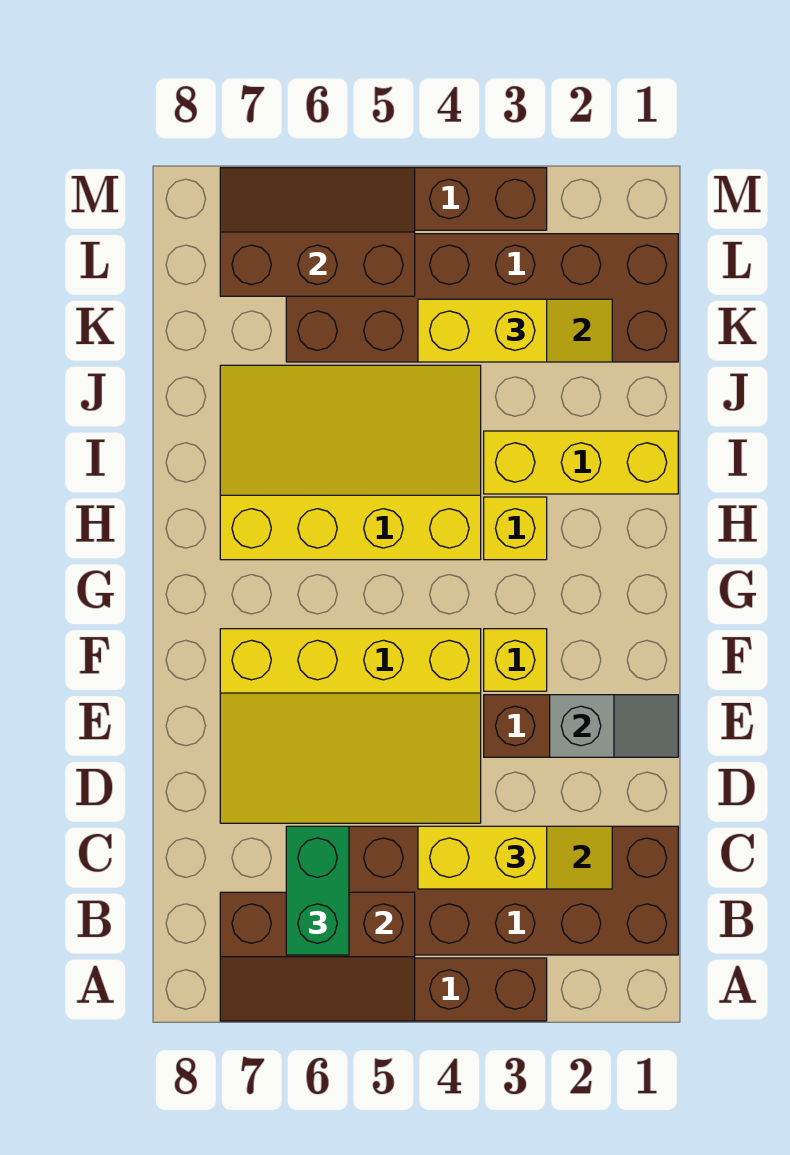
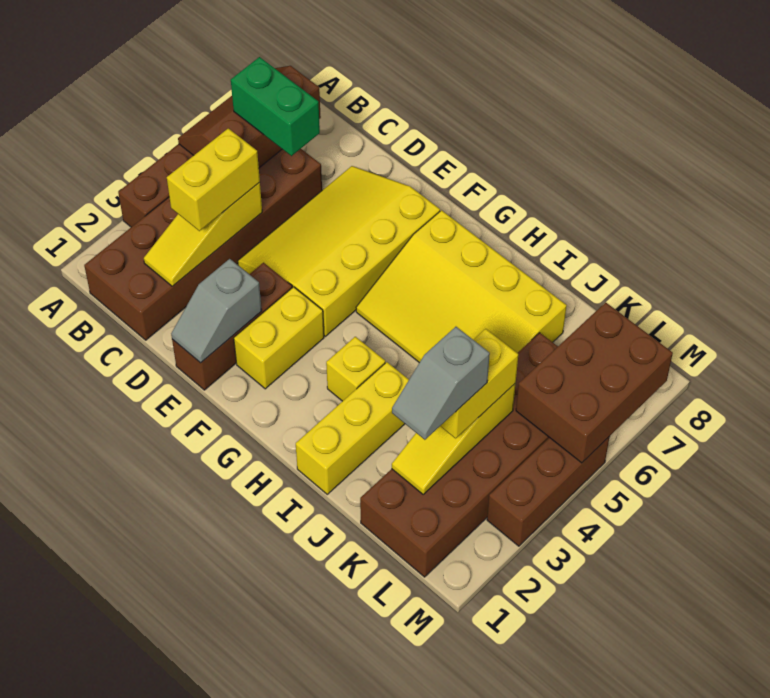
yellow brick F3 level 1 -> yellow brick F2:F3 level 1
yellow slope H4:J7 level 1 top H -> yellow slope G5:J7 level 1 top 7
none -> grey slope K2:K3 level 4 top 3
brown slope L5:M7 level 2 top L -> brown brick L5:M7 level 2

